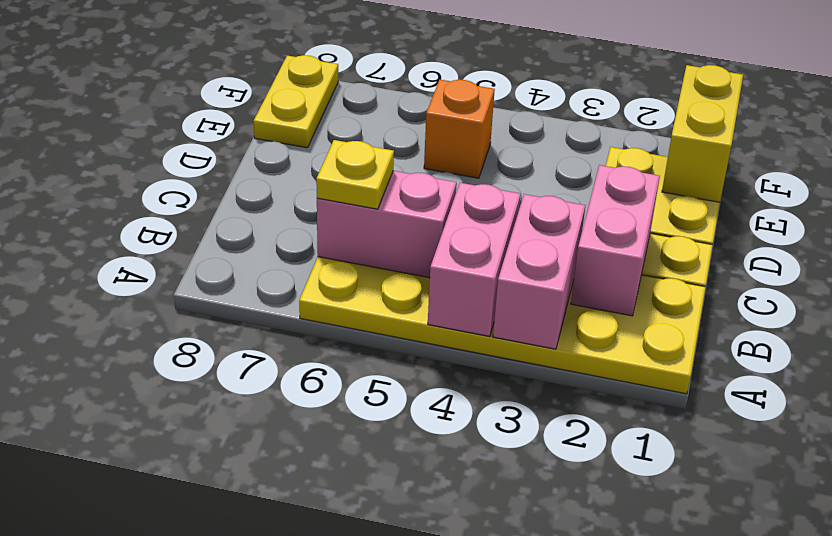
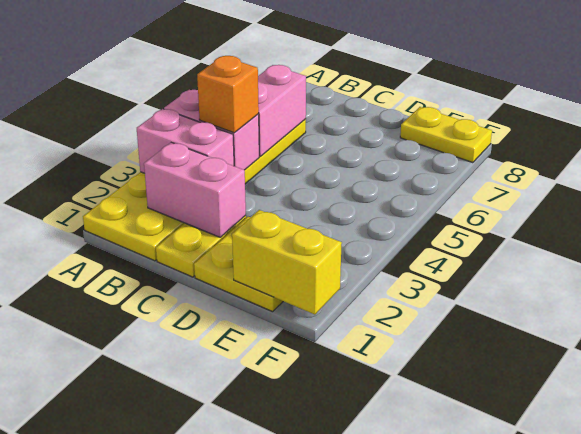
yellow plate B6 level 3 -> none
orange brick E5 level 1 -> orange brick B4 level 3

